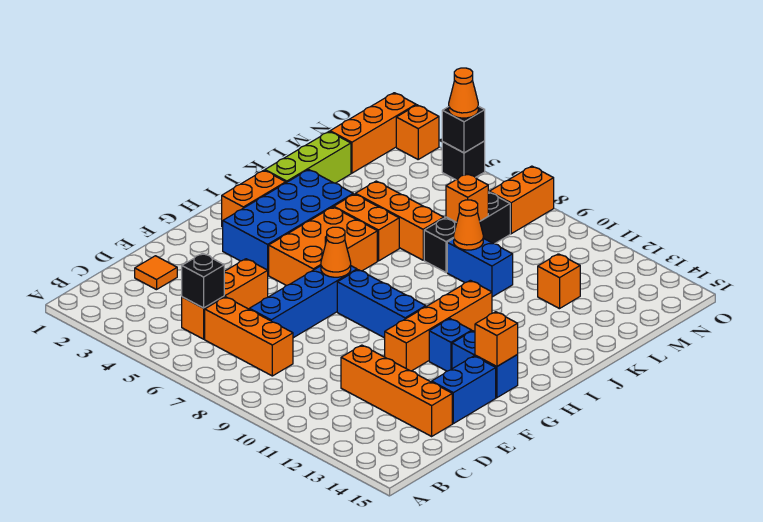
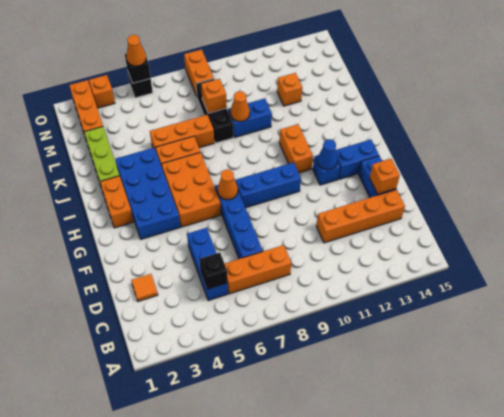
orange brick C5:E5 level 1 -> blue brick C5:E5 level 1
orange brick F11:I11 level 1 -> orange brick H11:I11 level 1
none -> blue cone G12 level 2
orange brick G14 level 2 -> orange brick E14 level 2

